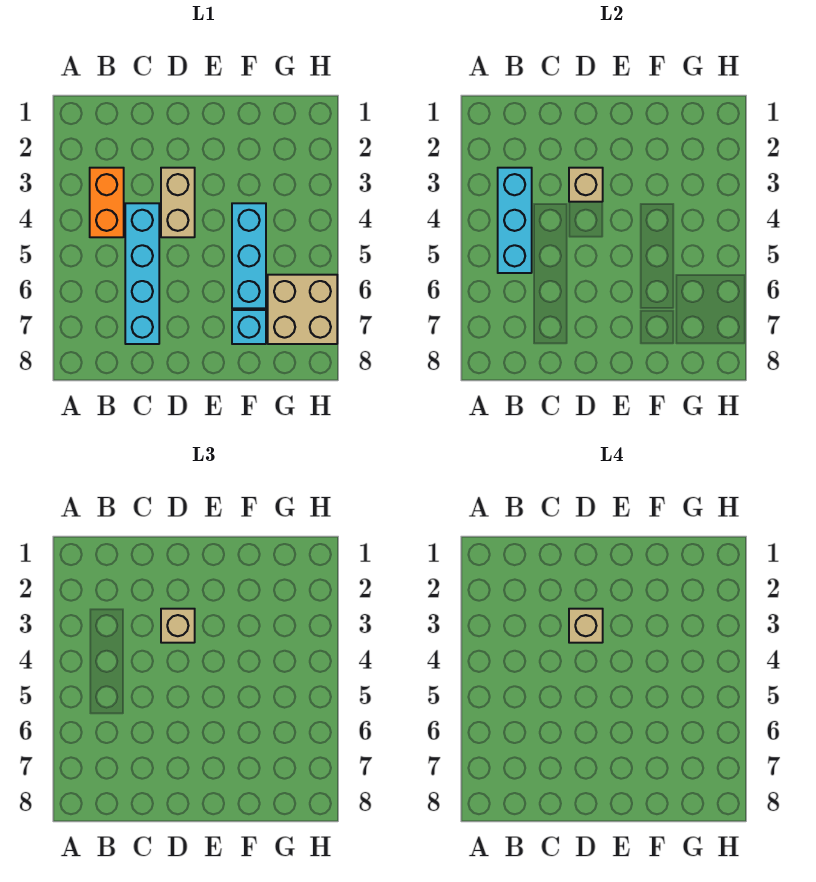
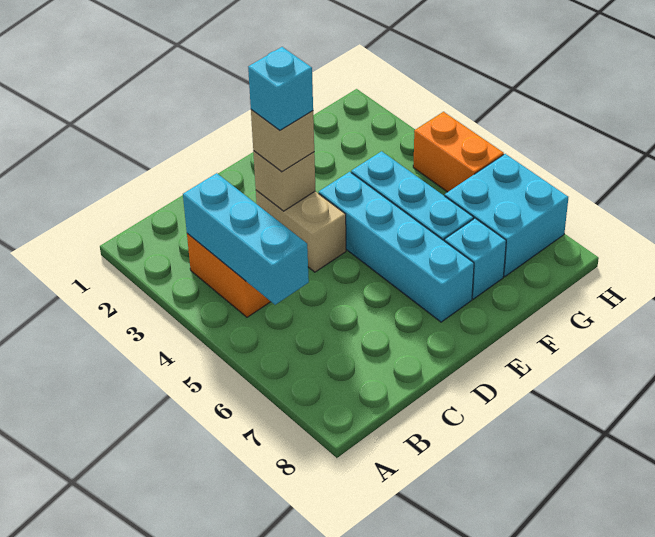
cyan brick C4:C7 level 1 -> cyan brick E4:E7 level 1
tan brick D3 level 4 -> cyan brick D3 level 4
tan brick G6:H7 level 1 -> cyan brick G6:H7 level 1
none -> orange brick H4:H5 level 1

